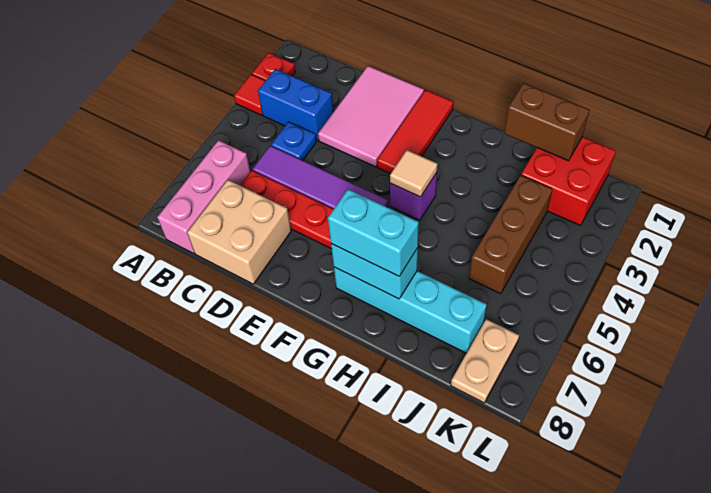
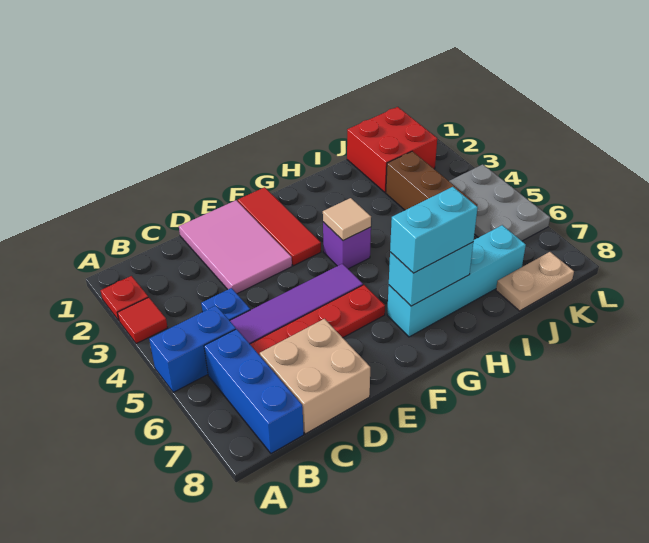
blue brick B3:C3 level 1 -> blue brick A5:B5 level 1
pink brick B6:B8 level 1 -> blue brick B6:B8 level 1
brown brick I1:J1 level 2 -> none
none -> grey plate K4:L6 level 1
tan plate K7:K8 level 1 -> tan plate J8:K8 level 1

